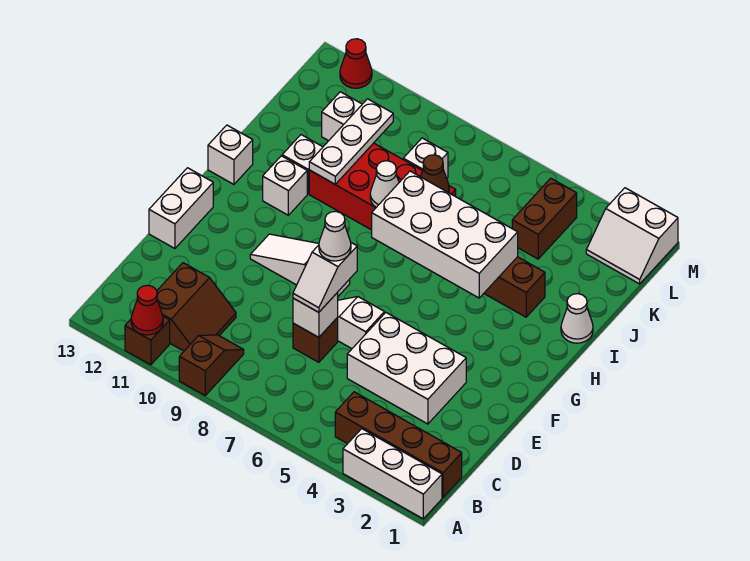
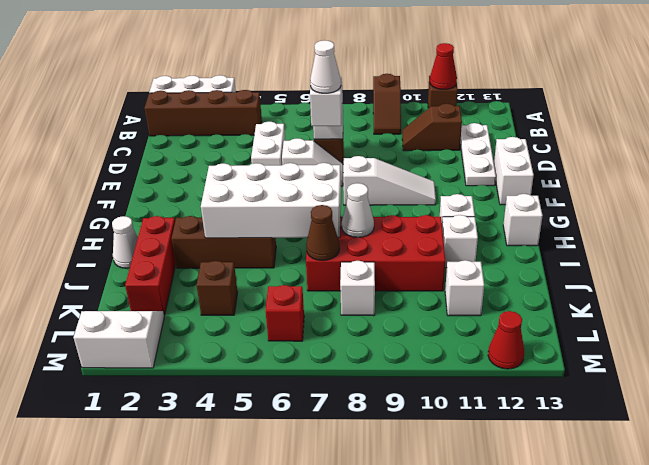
brown slope B10:C11 level 1 top 11 -> brown slope C10:C11 level 1 top 11
white brick D3:E5 level 1 -> white brick D5:E5 level 1
none -> red brick I2:K2 level 1
white plate I10:K10 level 2 -> white plate C12:E12 level 1
brown brick K4:L4 level 1 -> brown brick K4 level 1
none -> red brick L6 level 1

